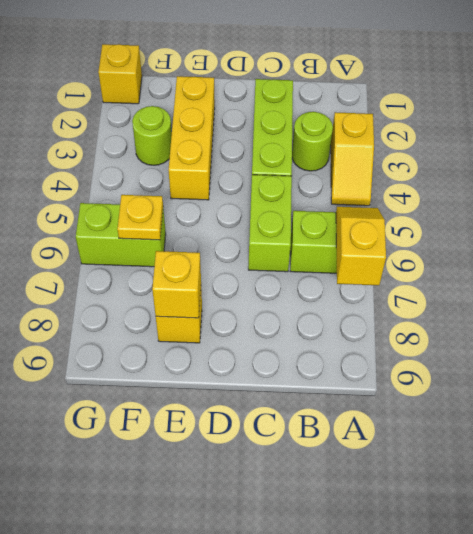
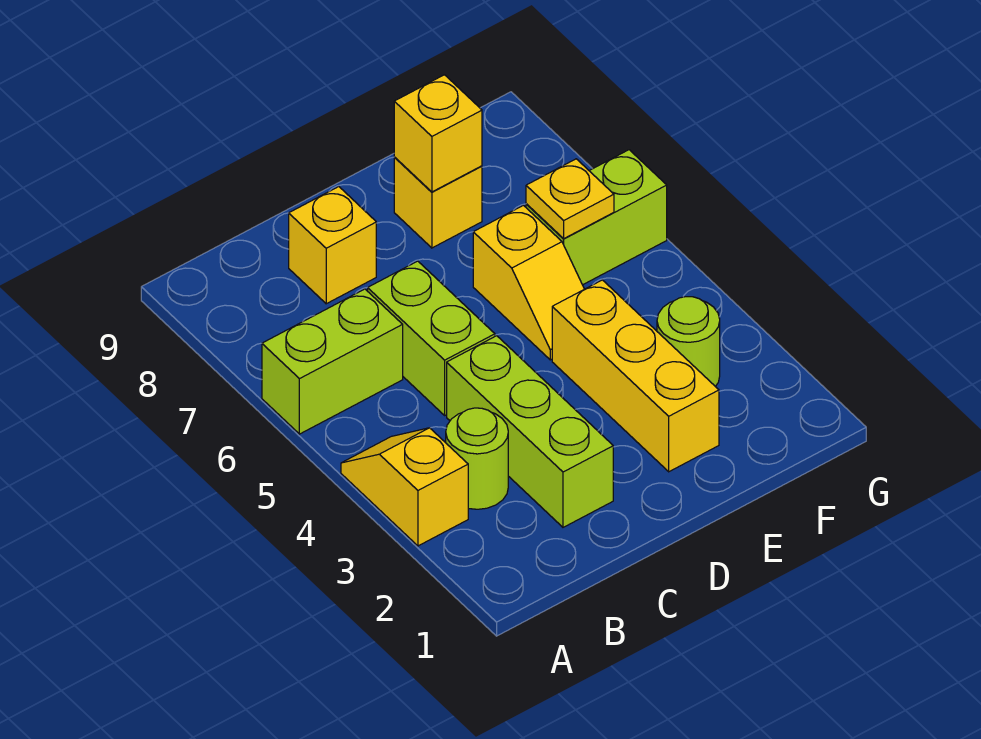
yellow slope A6:A7 level 2 top 7 -> yellow slope E5:E6 level 1 top 6
yellow brick G1 level 1 -> yellow brick C8 level 1

